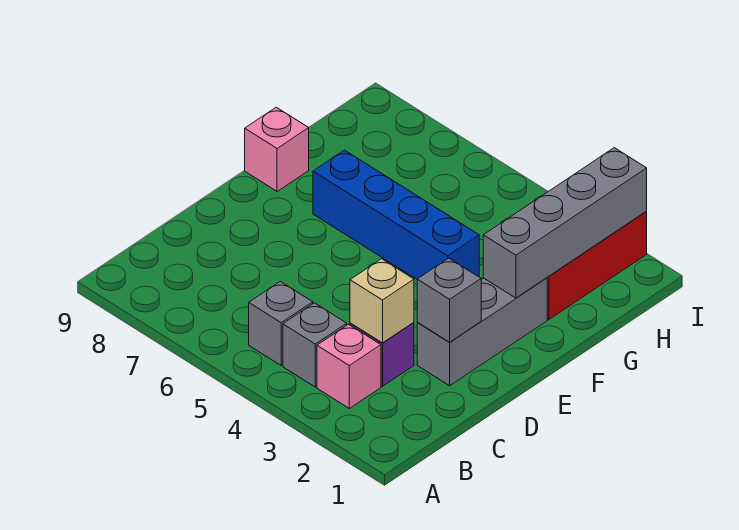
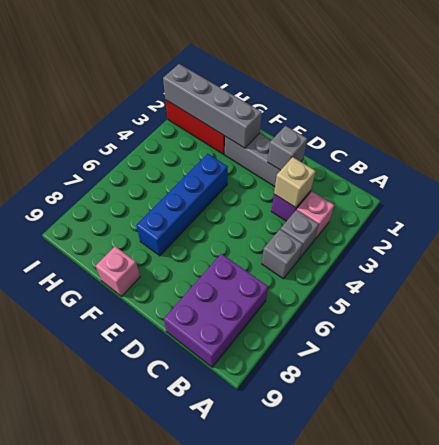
none -> purple brick B7:C9 level 1

